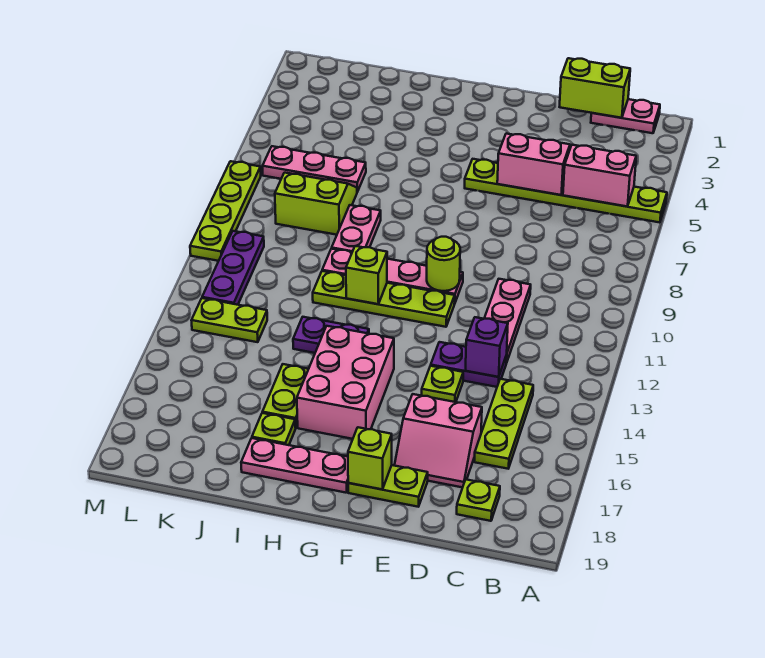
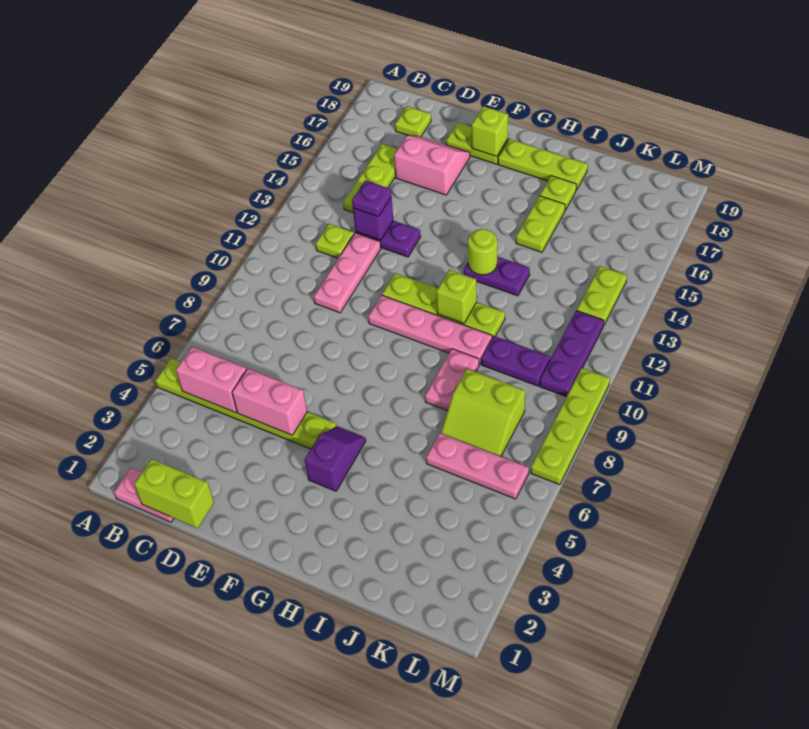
none -> purple plate D13 level 3
lime plate E14 level 1 -> lime plate C12 level 1
lime round brick F10 level 2 -> lime round brick H13 level 2
none -> purple slope G4:G5 level 1 top 4
pink brick G14:H16 level 1 -> none
pink plate G18:I18 level 1 -> lime plate G18:I18 level 1
none -> purple plate J10:K10 level 1
lime plate K13:L13 level 1 -> lime plate L13:L14 level 1

